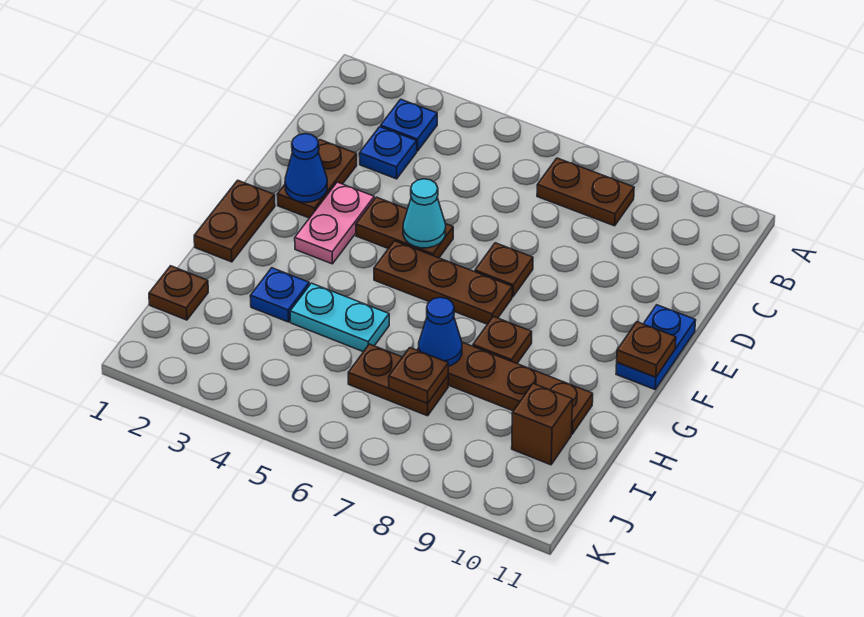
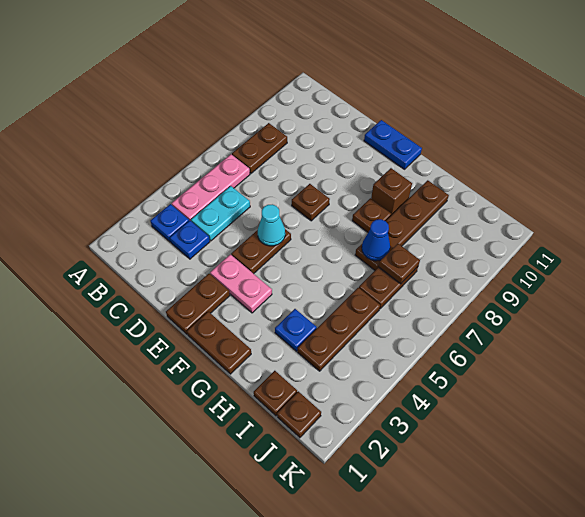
none -> pink plate B4:B6 level 1
brown plate D2:E2 level 1 -> brown plate E1:E2 level 1
blue cone E2 level 2 -> none
brown plate F5:F7 level 1 -> brown plate I3:I5 level 1
brown plate F11 level 2 -> brown plate J1 level 1
cyan plate H4:H5 level 1 -> cyan plate C4:C5 level 1
brown brick I10 level 1 -> brown brick G9 level 1

